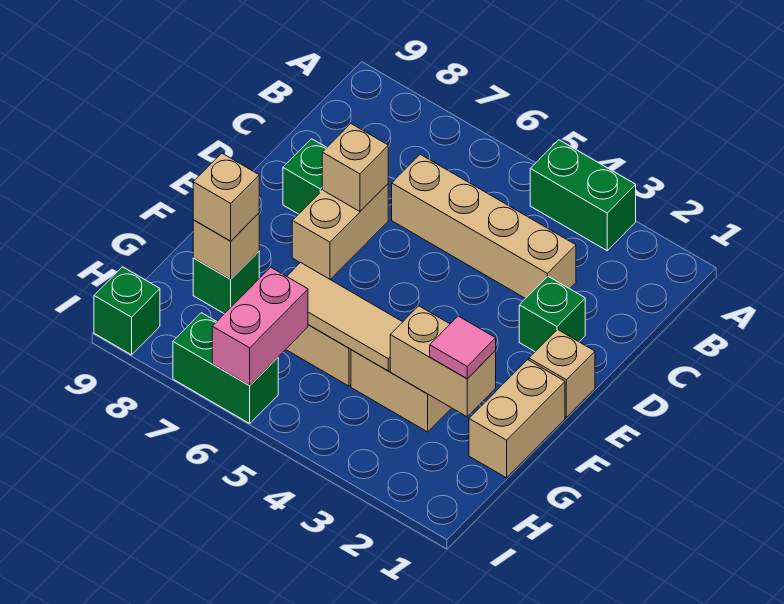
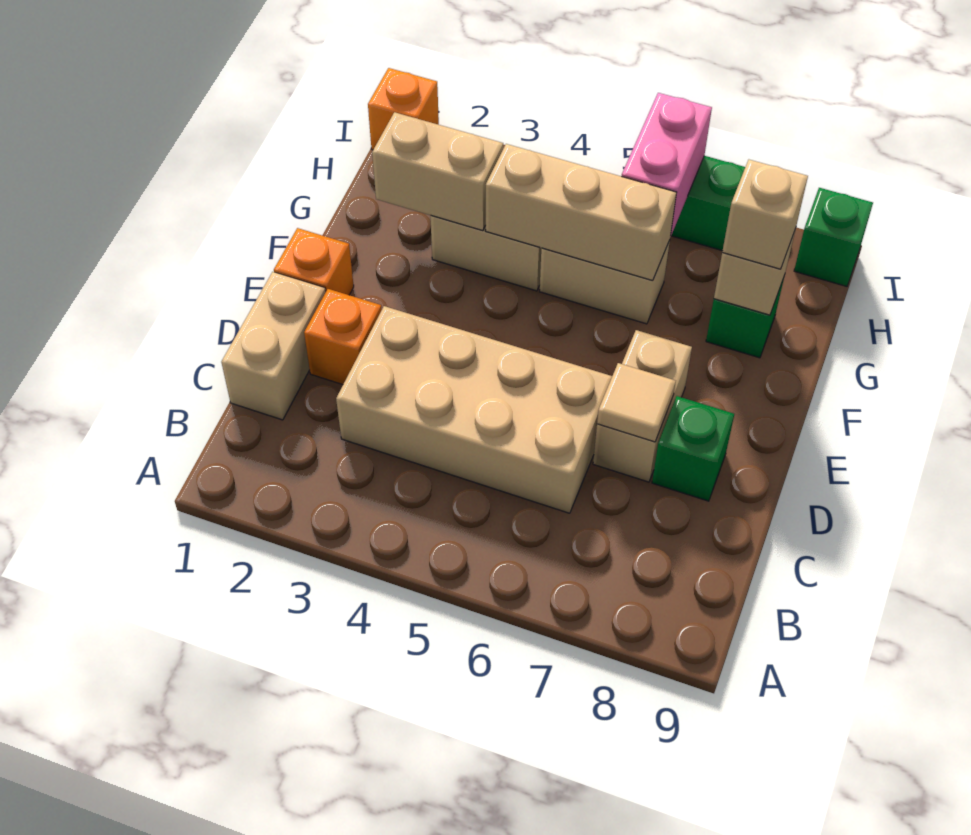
green brick A3:A4 level 1 -> none
tan brick C3:C6 level 1 -> tan brick C3:D6 level 1
green brick D2 level 1 -> orange brick D2 level 1
tan brick D7 level 2 -> tan tile D7 level 2
tan brick E1 level 1 -> orange brick E1 level 1
tan brick F1:G1 level 1 -> tan brick C1:D1 level 1
pink tile G2 level 3 -> none
tan tile G4:G6 level 2 -> tan brick G4:G6 level 2
none -> orange brick I1 level 1

